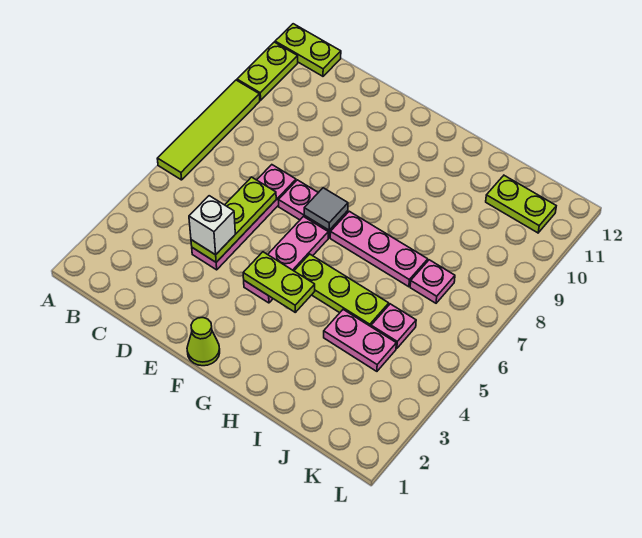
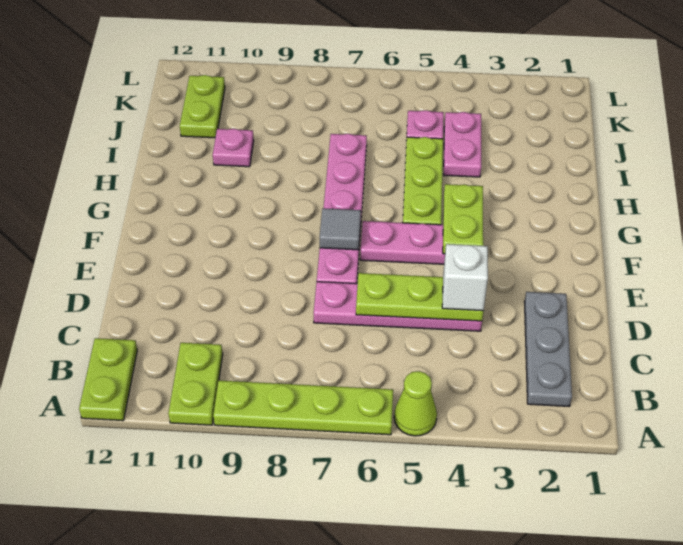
lime tile A6:A9 level 1 -> lime plate A6:A9 level 1
lime plate A10:A11 level 1 -> lime plate A10:B10 level 1
none -> grey plate B2:D2 level 1
lime cone F1 level 1 -> lime cone A5 level 1
pink plate J7 level 1 -> pink plate I10 level 1

